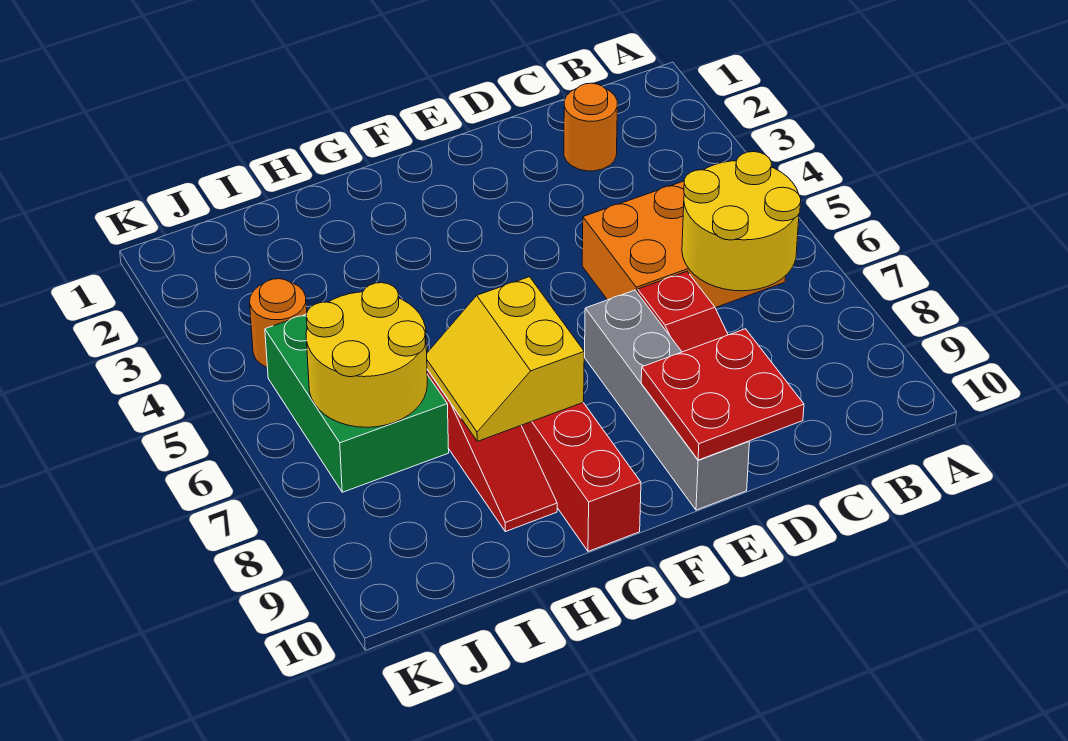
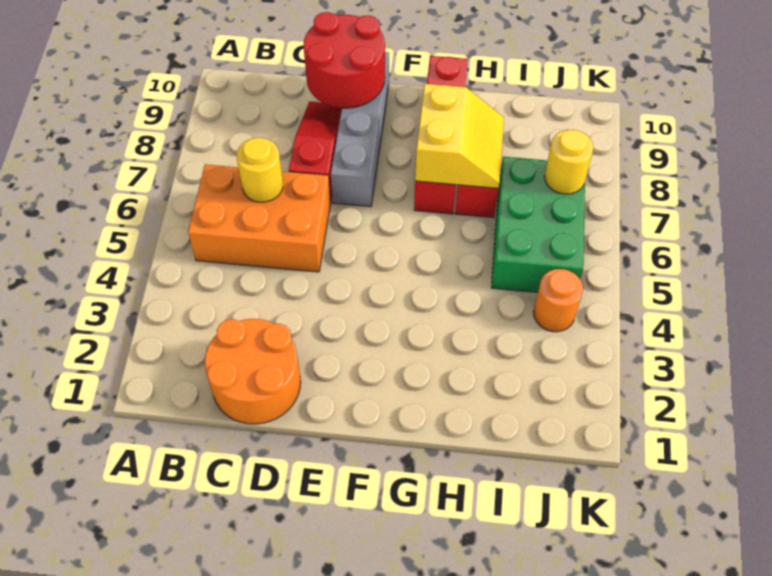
yellow round brick B6:C7 level 2 -> yellow round brick C6 level 2
orange round brick C2 level 1 -> orange round brick C1:D2 level 1
red plate D9:E10 level 2 -> red round brick D9:E10 level 2
yellow round brick I6:J7 level 2 -> yellow round brick J7 level 2

